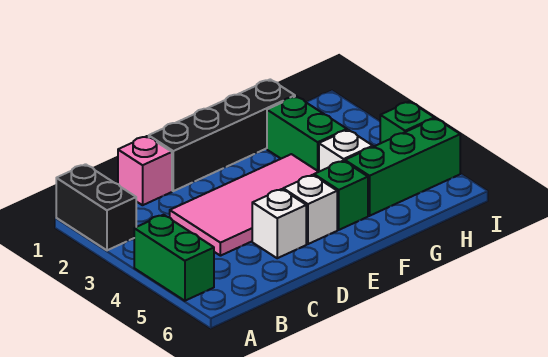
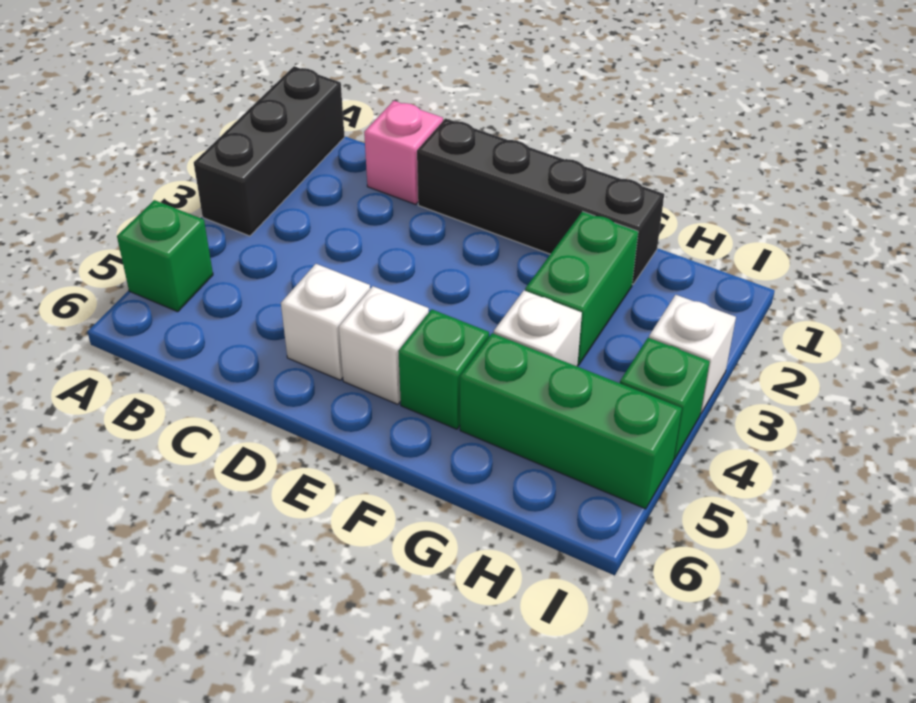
black brick A1:A2 level 1 -> black brick A1:A3 level 1
green brick A4:A5 level 1 -> green brick A5 level 1
pink tile C3:F4 level 1 -> none
none -> white brick I3 level 1

